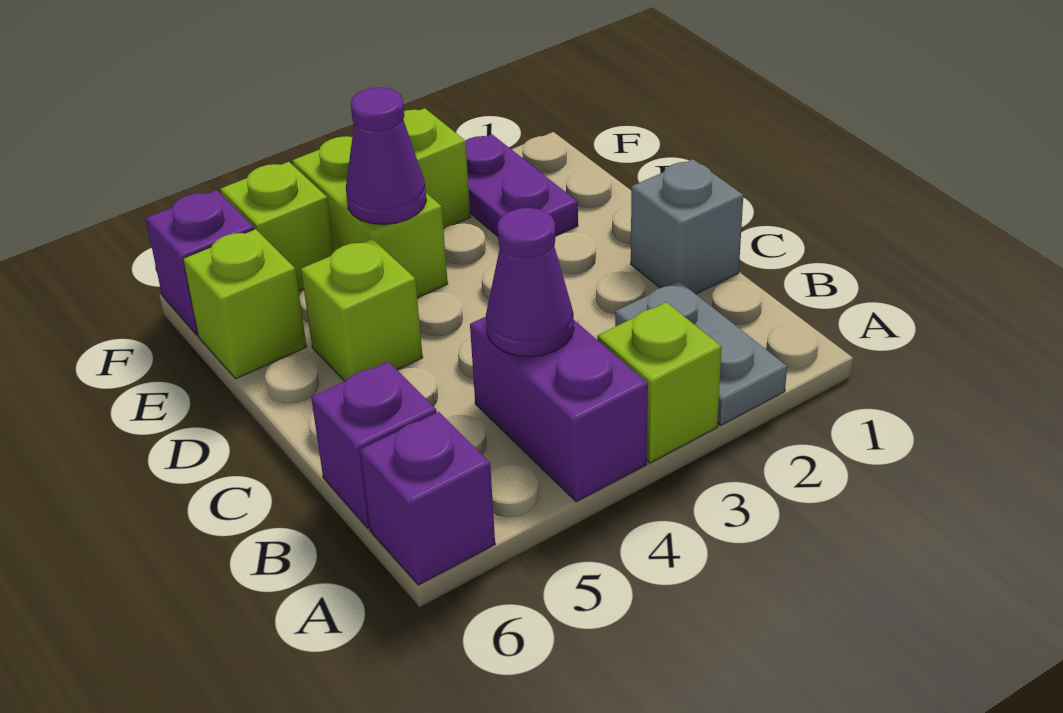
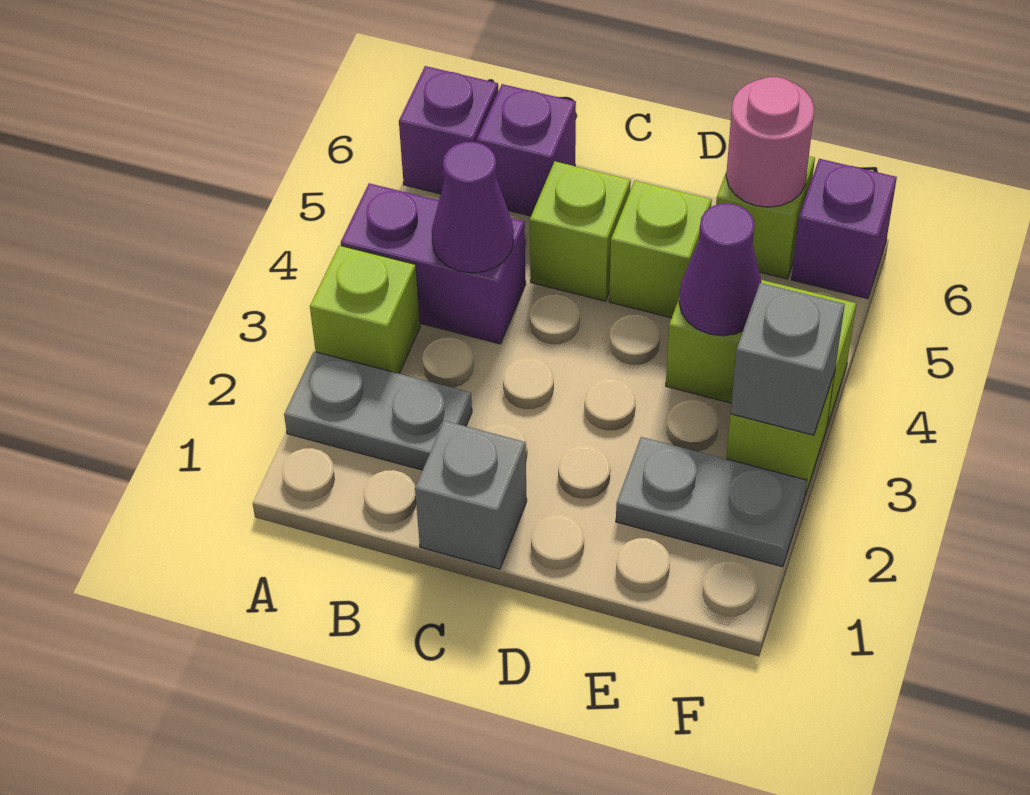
purple plate E2:F2 level 1 -> grey plate E2:F2 level 1
none -> pink round brick E6 level 2
none -> grey brick F3 level 2
lime brick F5 level 1 -> lime brick C5 level 1

